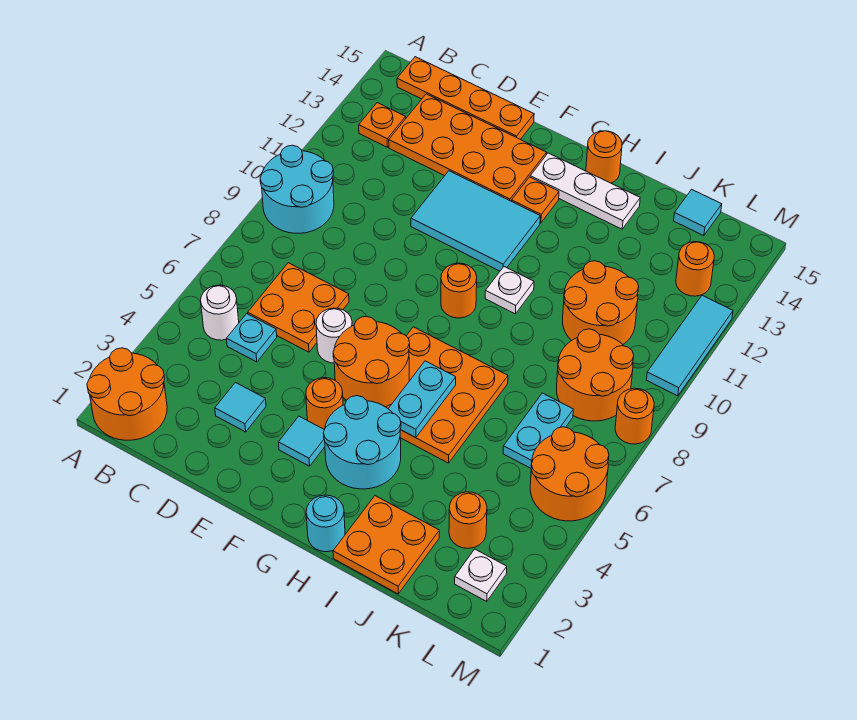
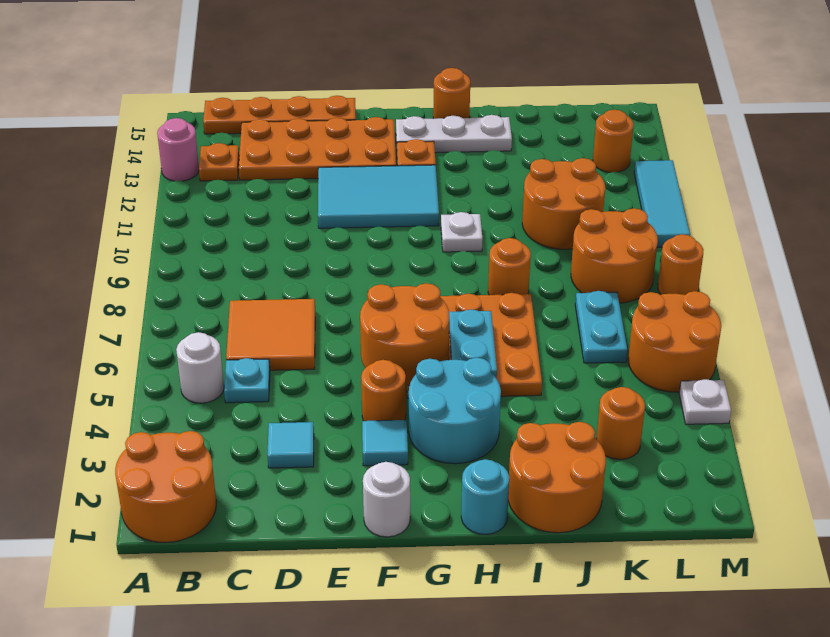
cyan round brick A9:B10 level 1 -> none
none -> pink round brick A13 level 1
orange plate C6:D7 level 1 -> orange tile C6:D7 level 1
white round brick E6 level 1 -> white round brick F1 level 1
orange round brick G9 level 1 -> orange round brick I8 level 1
orange plate I1:J2 level 1 -> orange round brick I1:J2 level 1
cyan tile K15 level 1 -> none
white plate L2 level 1 -> white plate M4 level 1

